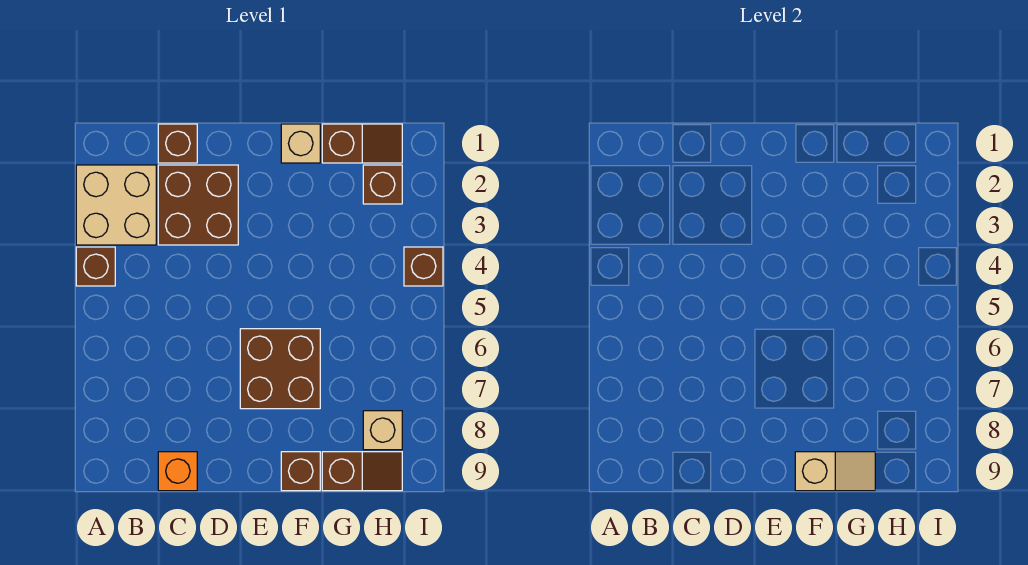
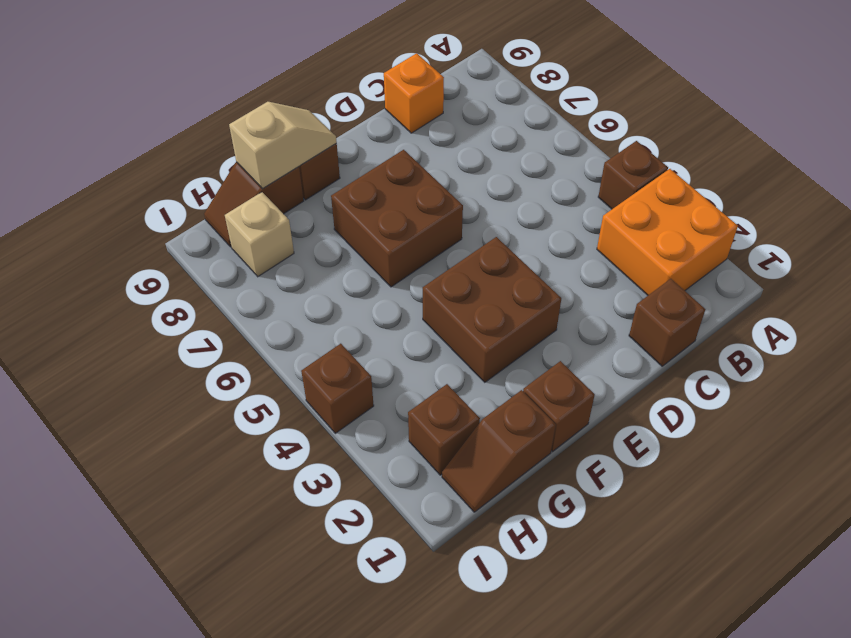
tan brick A2:B3 level 1 -> orange brick A2:B3 level 1
brown brick C2:D3 level 1 -> brown brick E3:F4 level 1
tan brick F1 level 1 -> brown brick F1 level 1
tan slope F9:G9 level 2 top F -> tan slope F9:G9 level 2 top G

